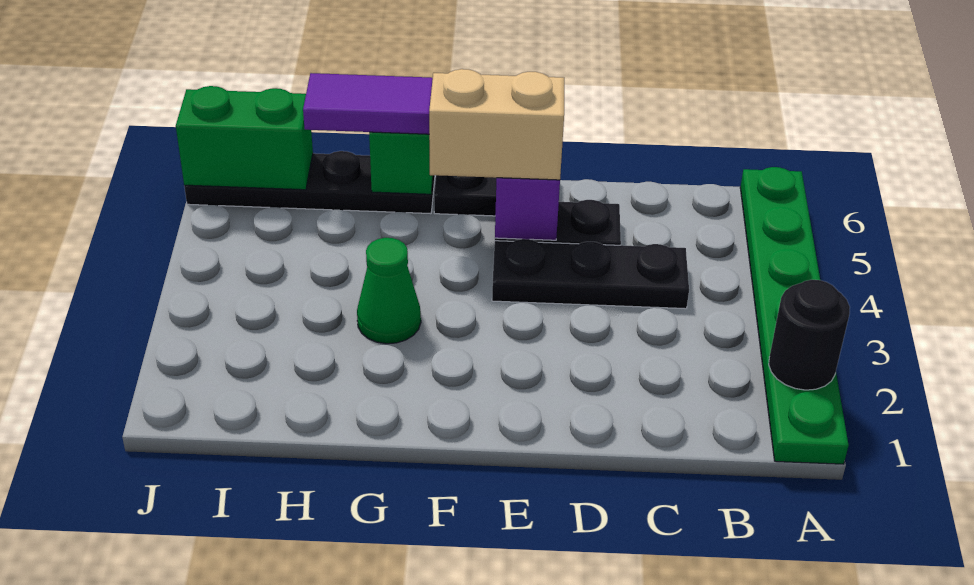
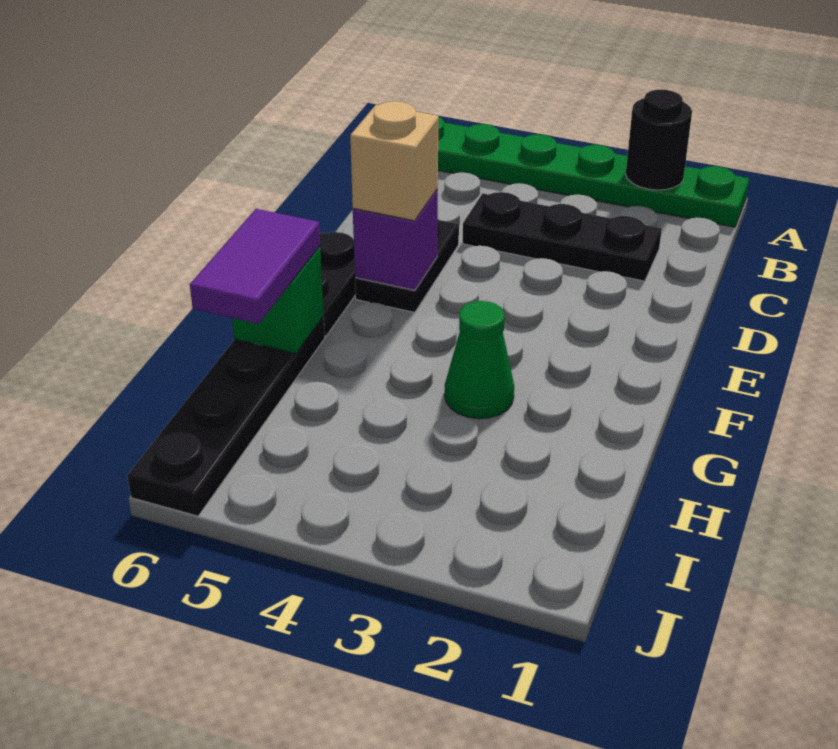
black plate C4:E4 level 1 -> black plate C2:C4 level 1
tan brick E5:F5 level 3 -> tan brick E5 level 3
green brick I6:J6 level 2 -> none

